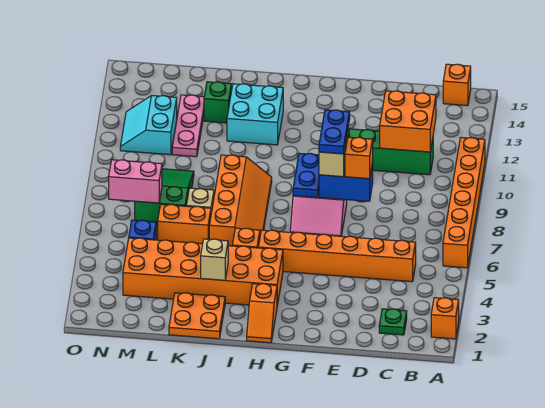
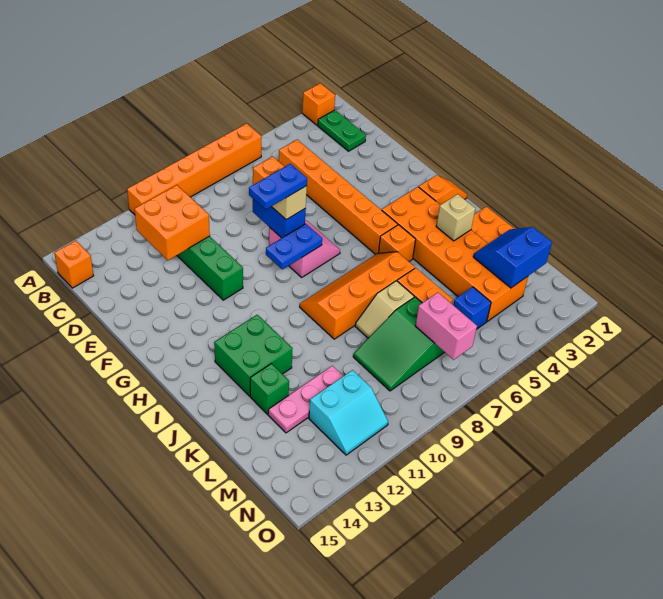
green plate C2 level 1 -> green plate B2:C2 level 1
cyan brick I12:J13 level 1 -> green brick I12:J13 level 1
none -> blue slope L2:M3 level 2 top M

